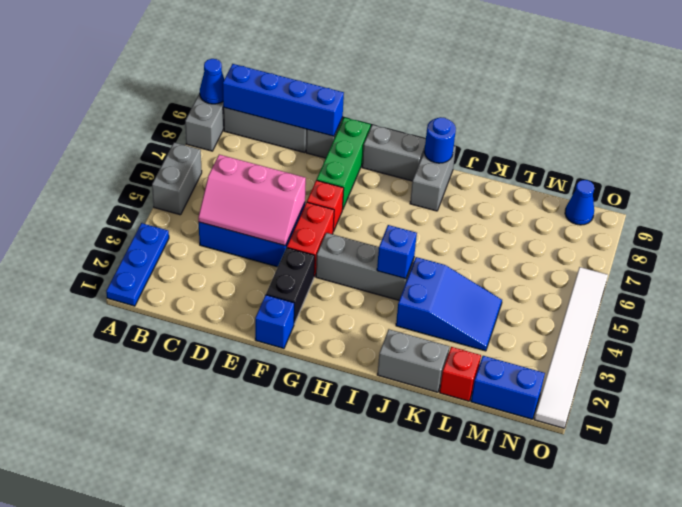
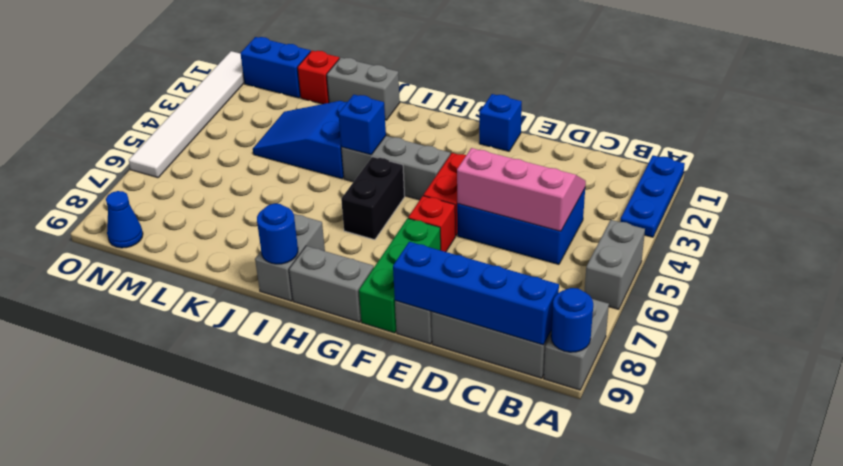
blue cone A9 level 2 -> blue round brick A9 level 2
black brick F2:F3 level 1 -> black brick H5:H6 level 1

